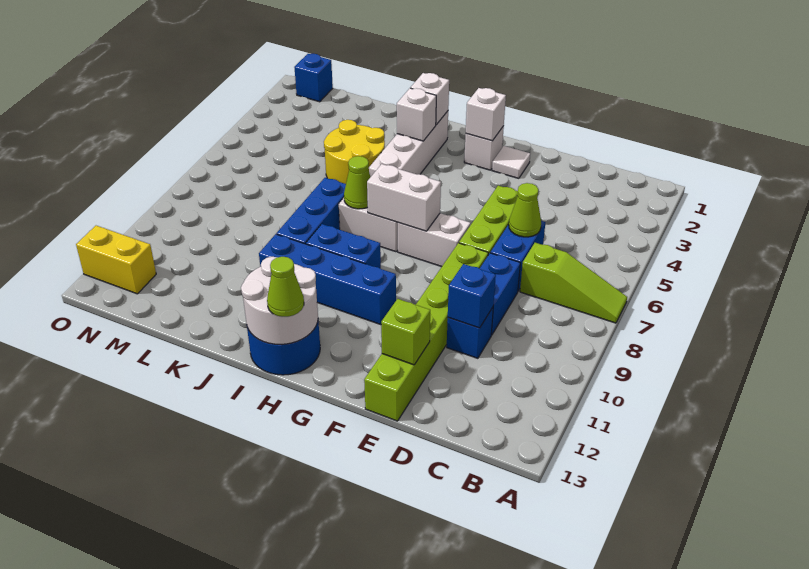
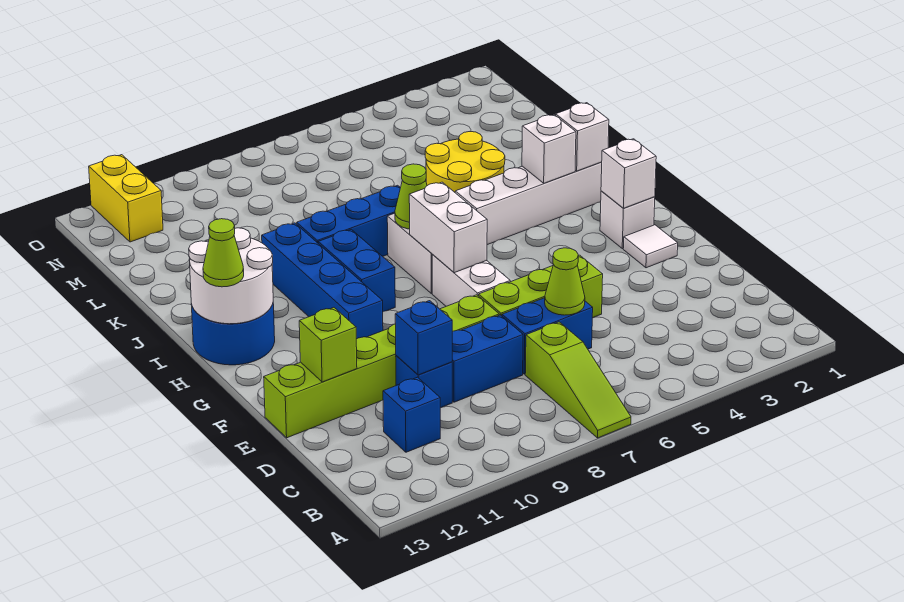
blue brick N1 level 1 -> blue brick C11 level 1

